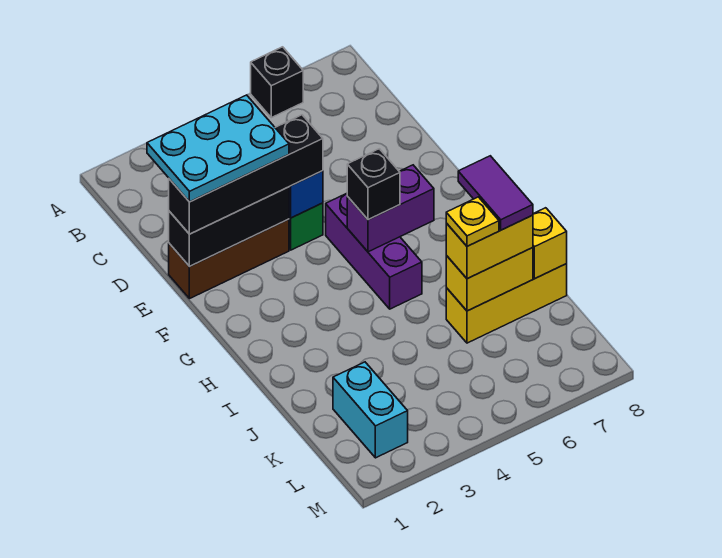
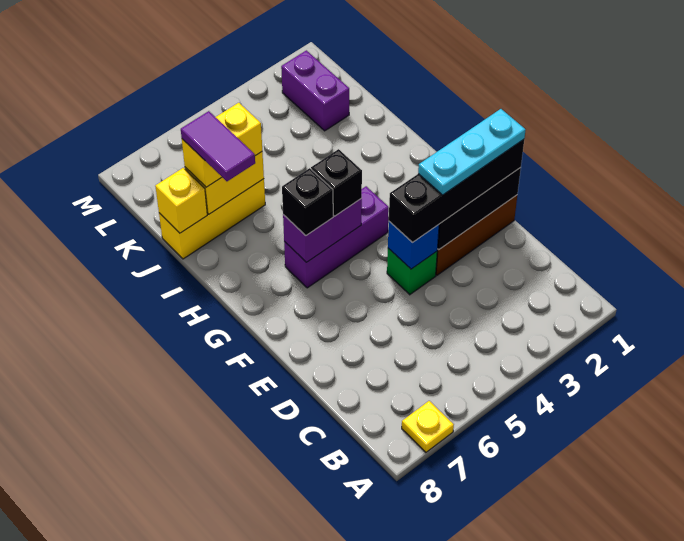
black brick A6 level 1 -> black brick G6 level 3
cyan plate D1:E3 level 4 -> cyan plate E1:E3 level 4
purple brick F5:H5 level 1 -> purple brick G4:G6 level 1
yellow plate J6 level 4 -> yellow plate A7 level 1
cyan brick K2:L2 level 1 -> purple brick K2:L2 level 1

